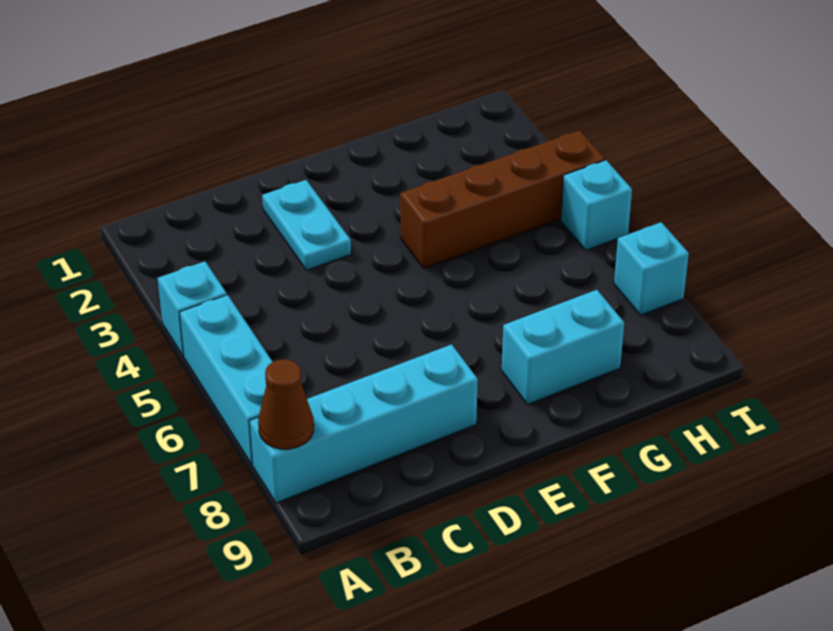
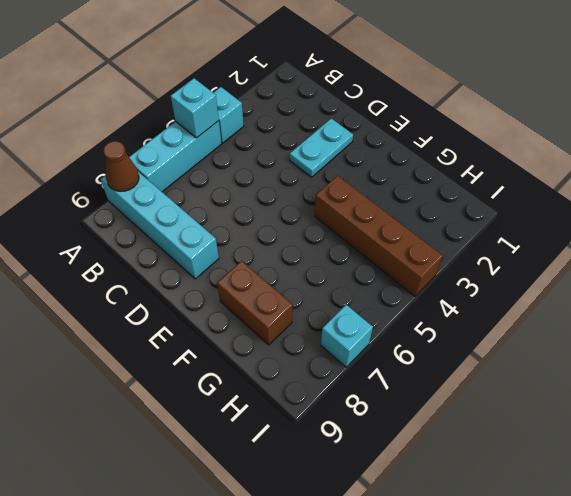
cyan brick F8:G8 level 1 -> brown brick F8:G8 level 1
cyan brick I5 level 1 -> cyan brick A5 level 2

